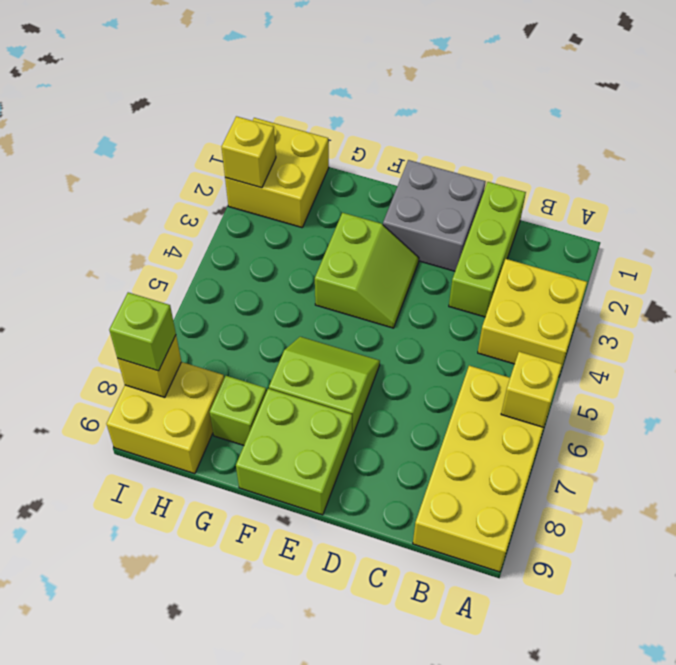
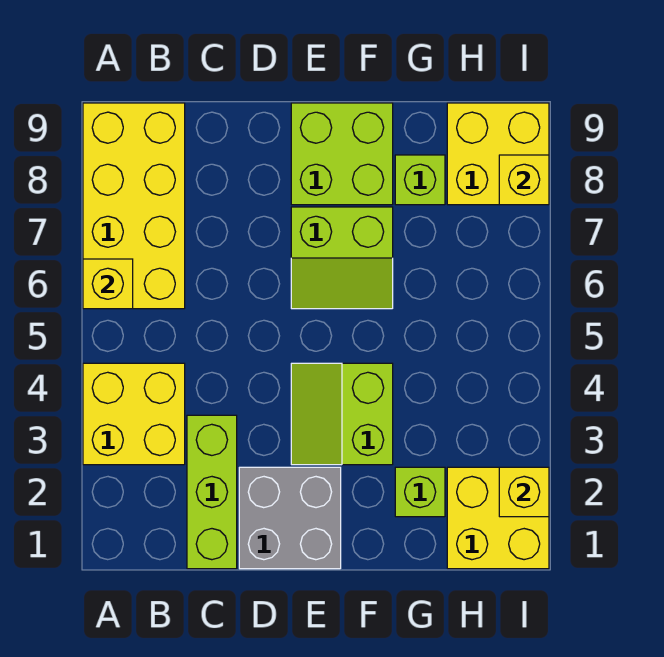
lime brick I8 level 3 -> lime brick G2 level 1

